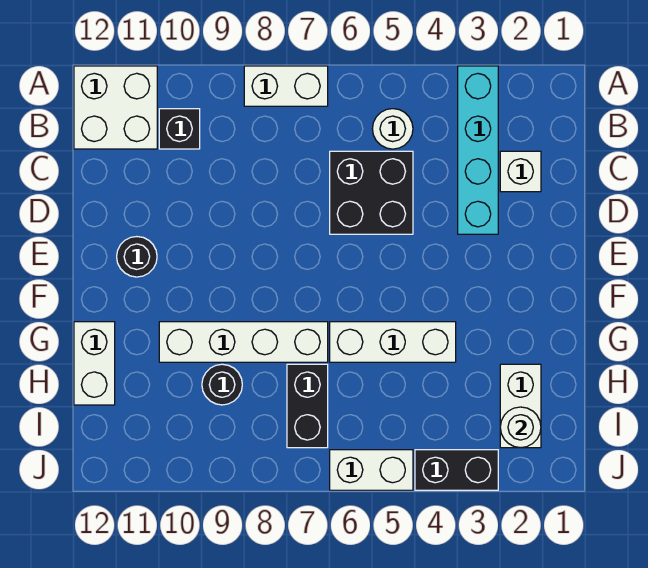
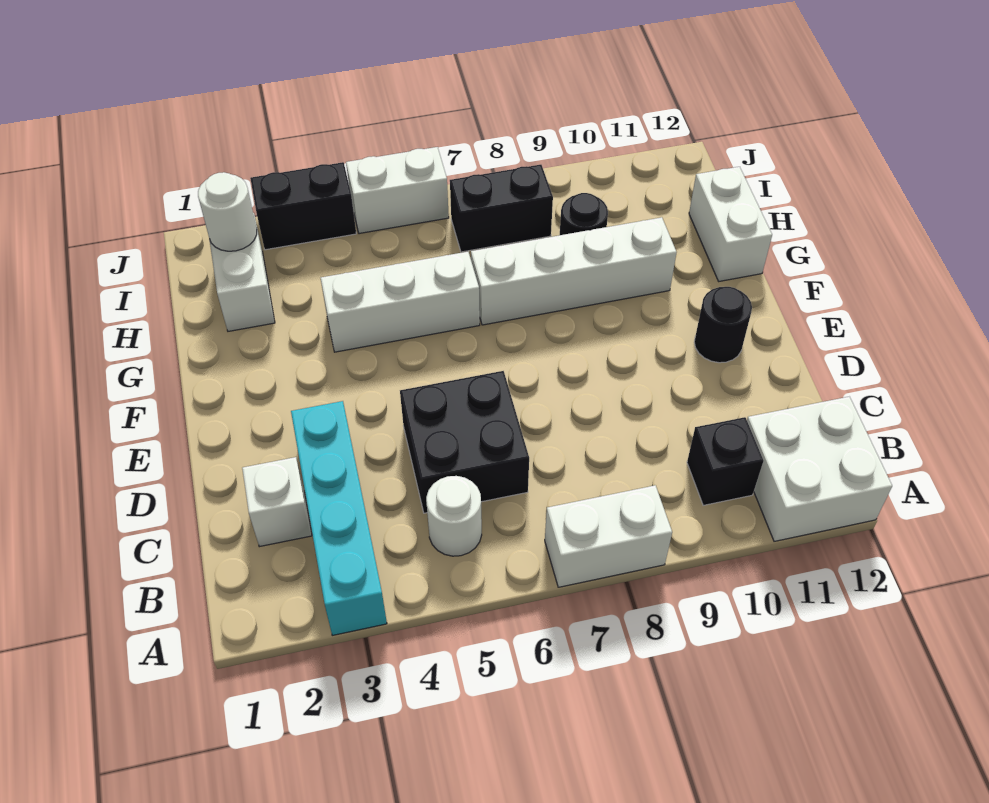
black brick H7:I7 level 1 -> black brick I7:I8 level 1

